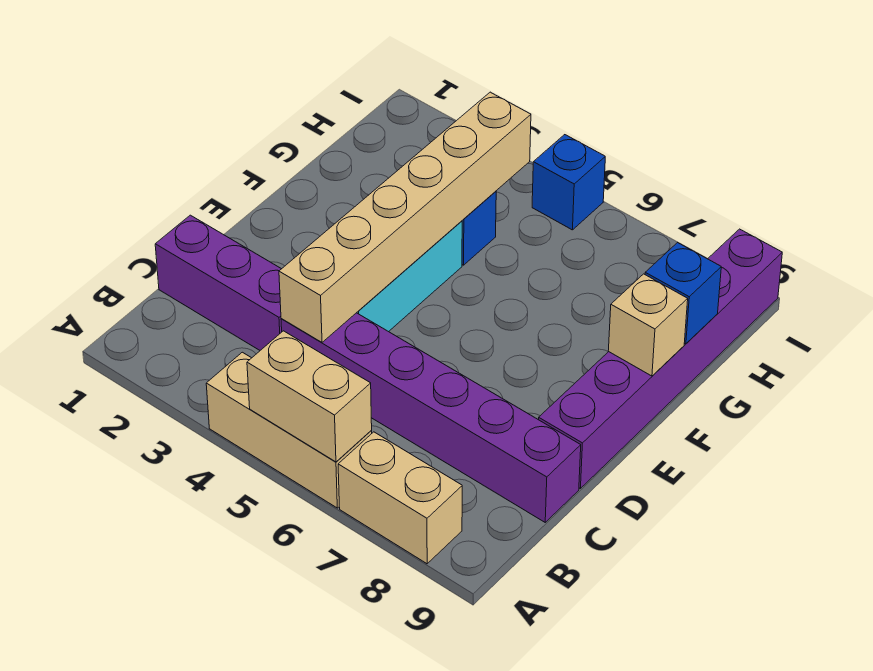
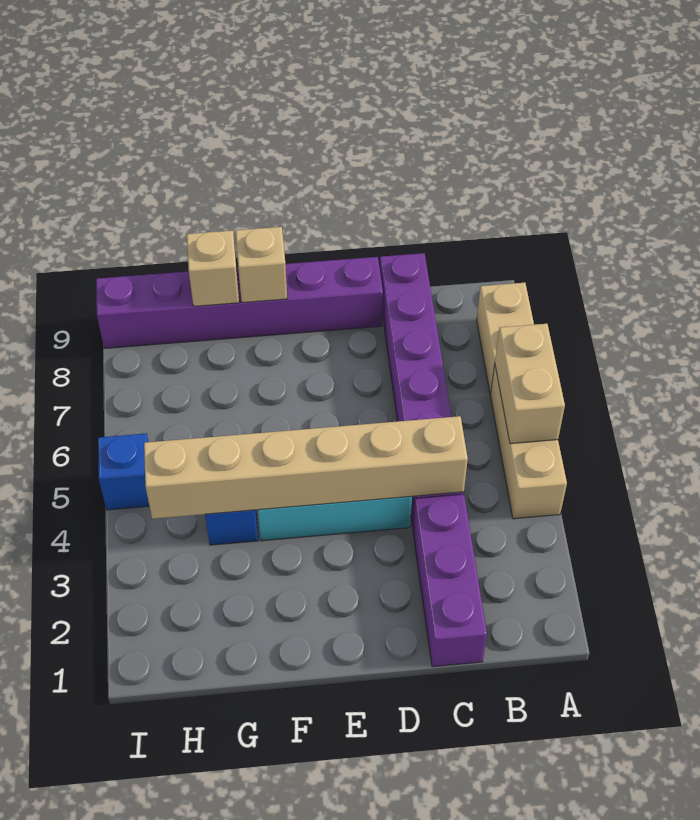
blue brick G9 level 2 -> tan brick G9 level 2

